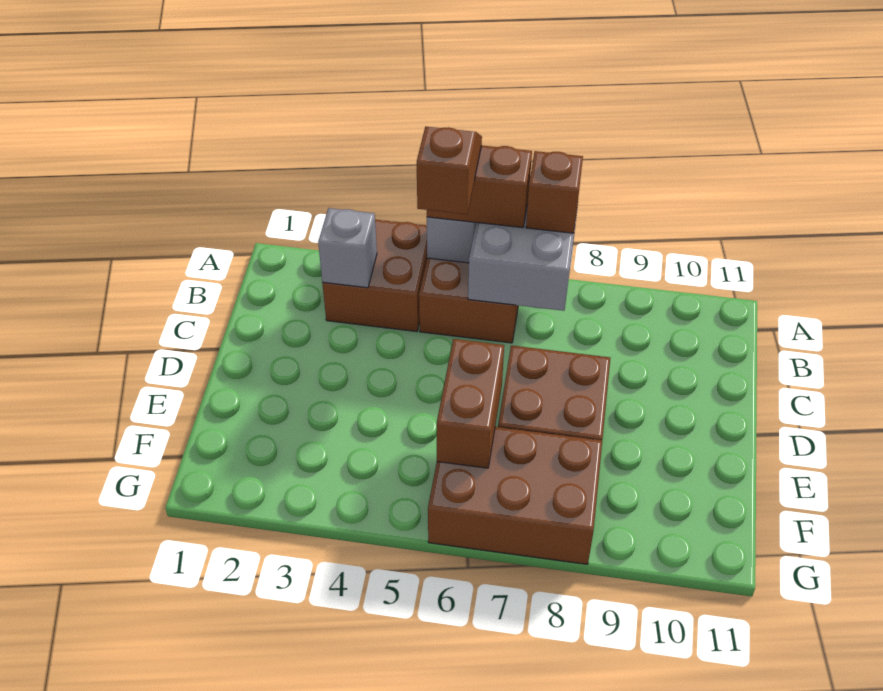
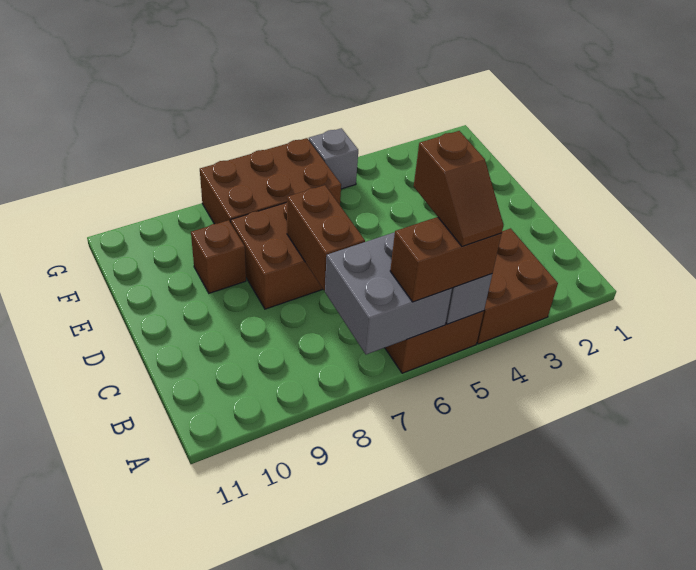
brown brick A7 level 3 -> brown brick E9 level 1
grey brick B3 level 2 -> grey brick G5 level 1
brown brick E6:F6 level 2 -> brown brick C7:D7 level 2

